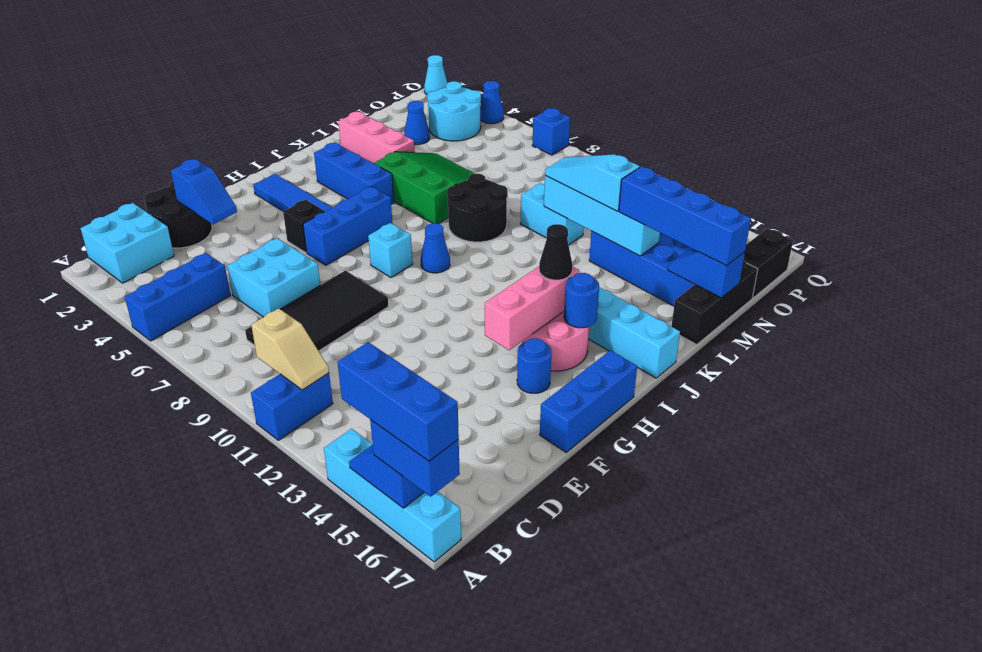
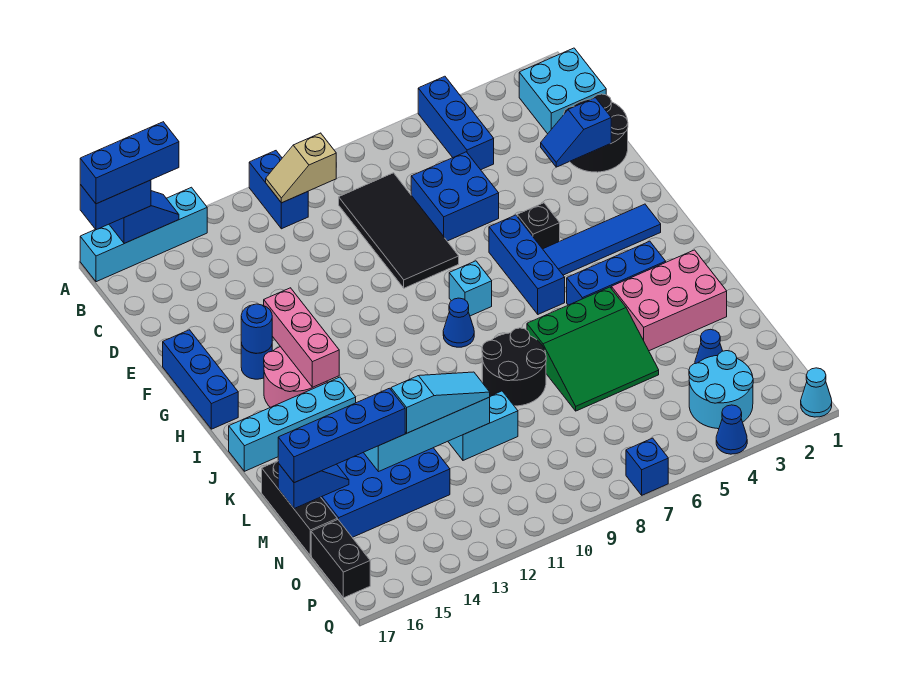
cyan brick D6:E7 level 1 -> blue brick D6:E7 level 1
black cone I14 level 3 -> none
blue round brick I15 level 2 -> blue round brick G15 level 2
pink brick L2:L4 level 1 -> pink brick K2:L4 level 1

